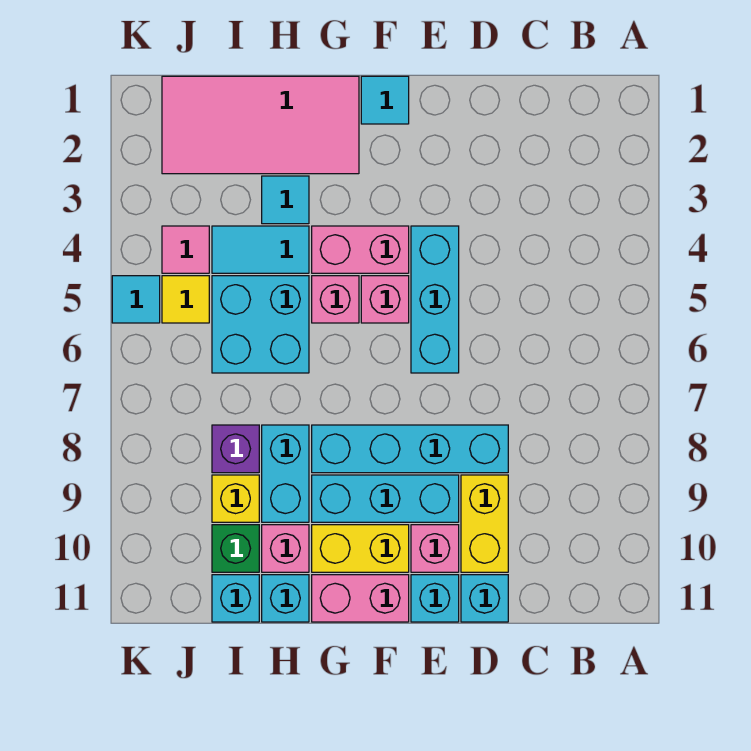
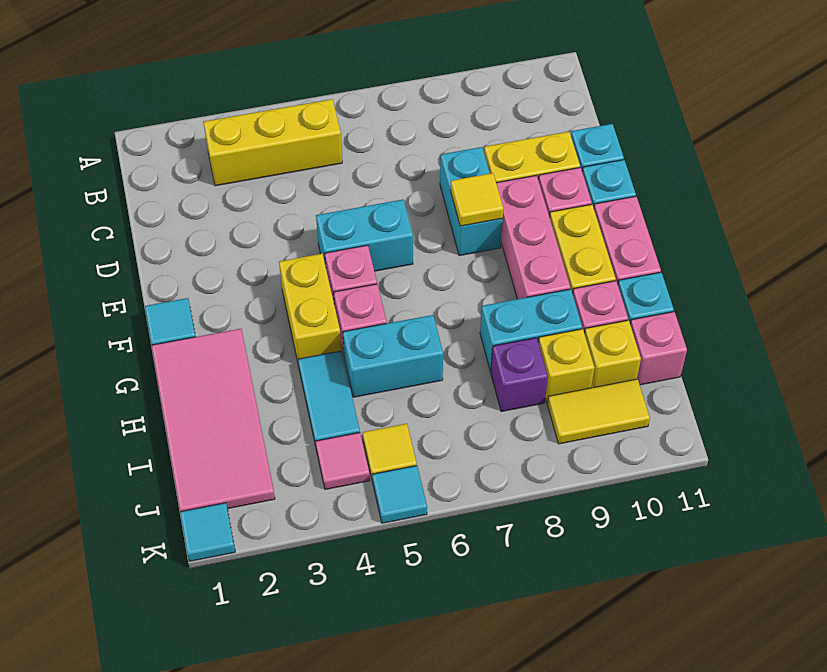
none -> yellow brick B3:B5 level 1
cyan brick D8:G8 level 1 -> cyan brick D8:E8 level 1
cyan brick E4:E6 level 1 -> cyan brick E5:E6 level 1
none -> yellow tile E8 level 2
cyan brick E9:G9 level 1 -> pink brick E9:G9 level 1
pink brick F4:G4 level 1 -> yellow brick F4:G4 level 1
cyan tile H3 level 1 -> cyan tile K1 level 1
cyan brick H5:I6 level 1 -> cyan brick H5:H6 level 1
green brick I10 level 1 -> yellow brick I10 level 1
cyan brick I11 level 1 -> pink brick I11 level 1
none -> yellow tile J9:J10 level 1

